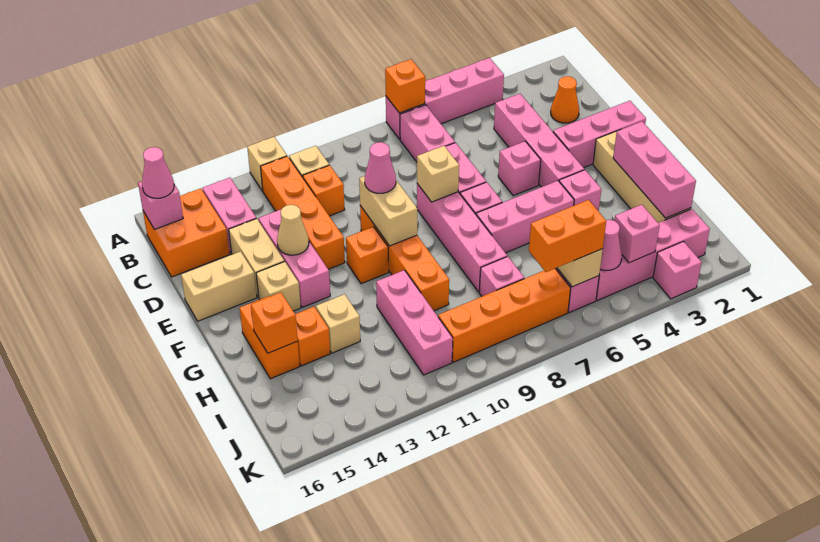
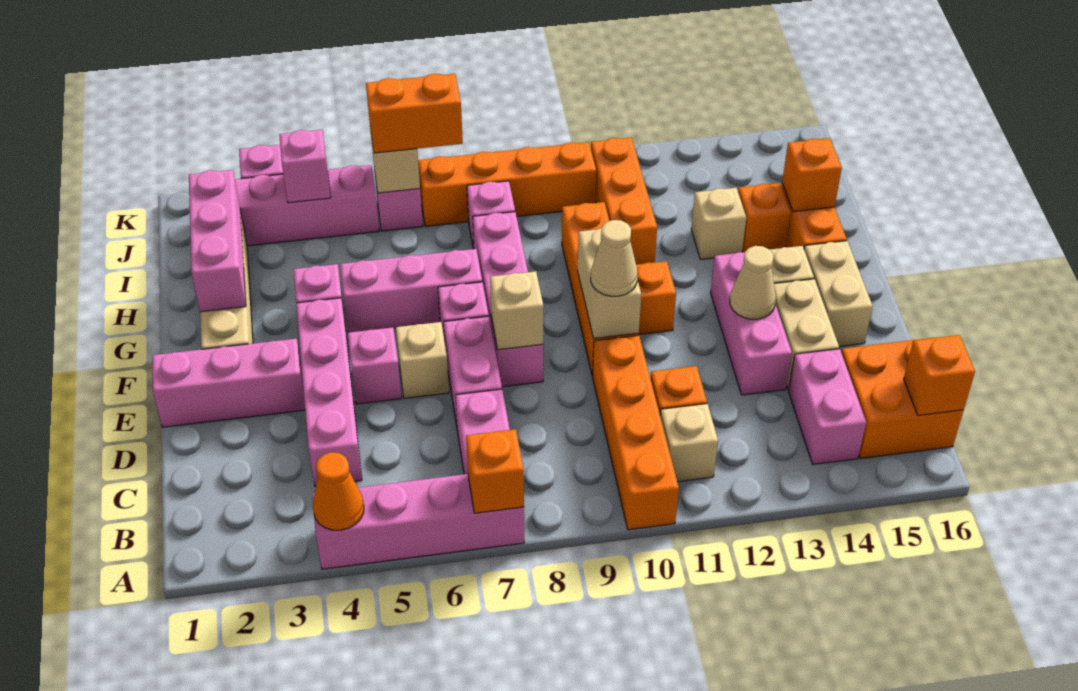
tan brick A12 level 1 -> tan brick E6 level 1
orange brick B12:E12 level 1 -> orange brick A10:D10 level 1
pink brick B16 level 2 -> orange brick B16 level 2
pink cone B16 level 3 -> none
orange cone C2 level 1 -> orange cone A4 level 2
pink cone E10 level 3 -> tan cone E10 level 3
tan brick E15:E16 level 1 -> tan brick E15:F15 level 1
pink brick H11:J11 level 1 -> orange brick H11:J11 level 1
pink cone J5 level 2 -> none

